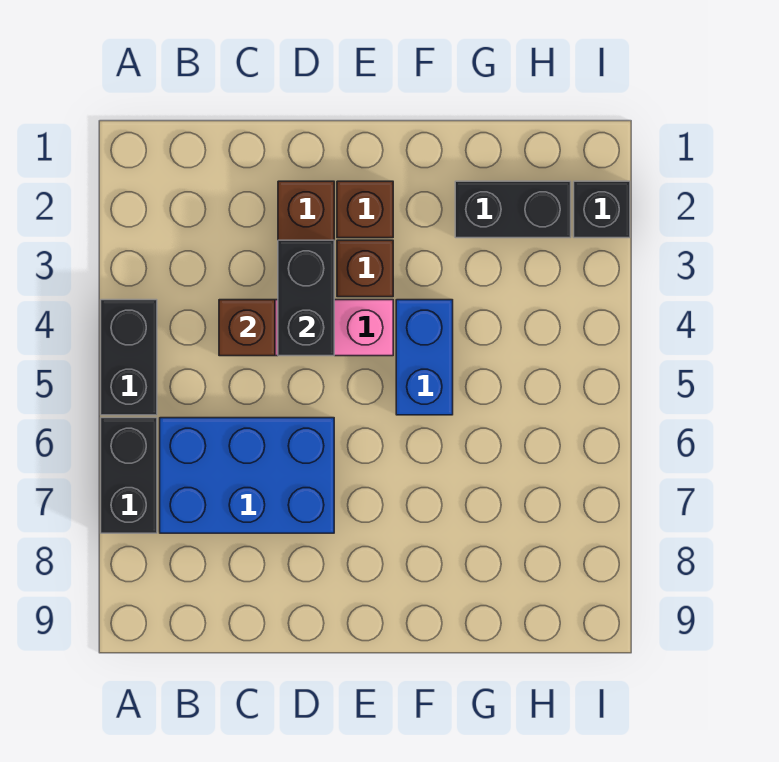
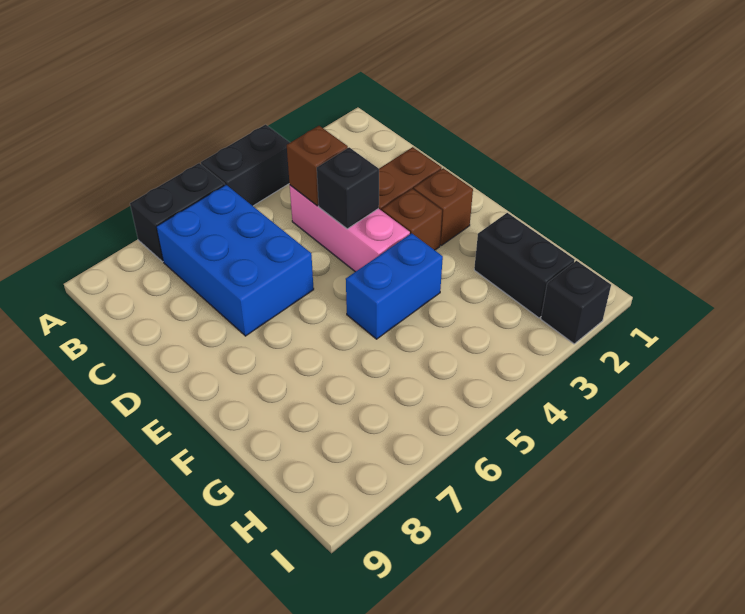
black brick D3:D4 level 2 -> black brick D4 level 2

